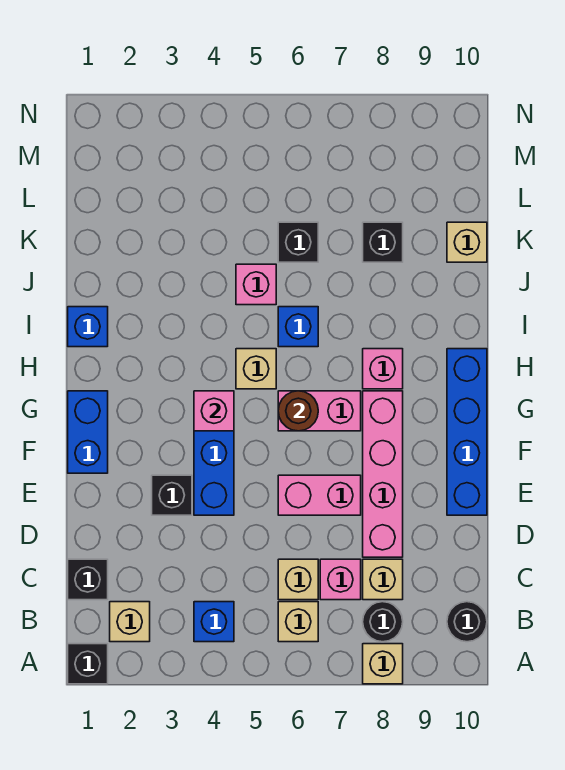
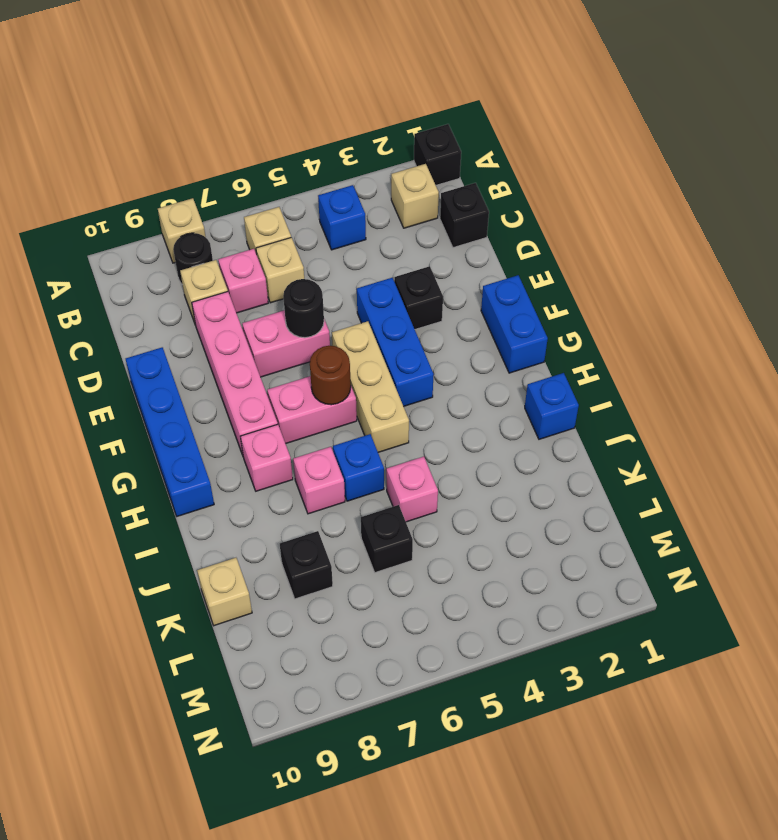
black round brick B10 level 1 -> black round brick E6 level 2
pink brick G4 level 2 -> pink brick I7 level 1
tan brick H5 level 1 -> tan brick F5:H5 level 1

